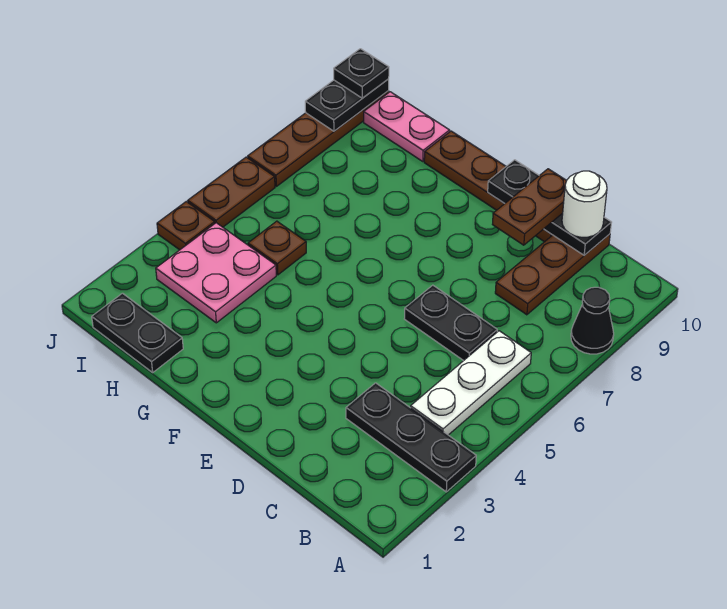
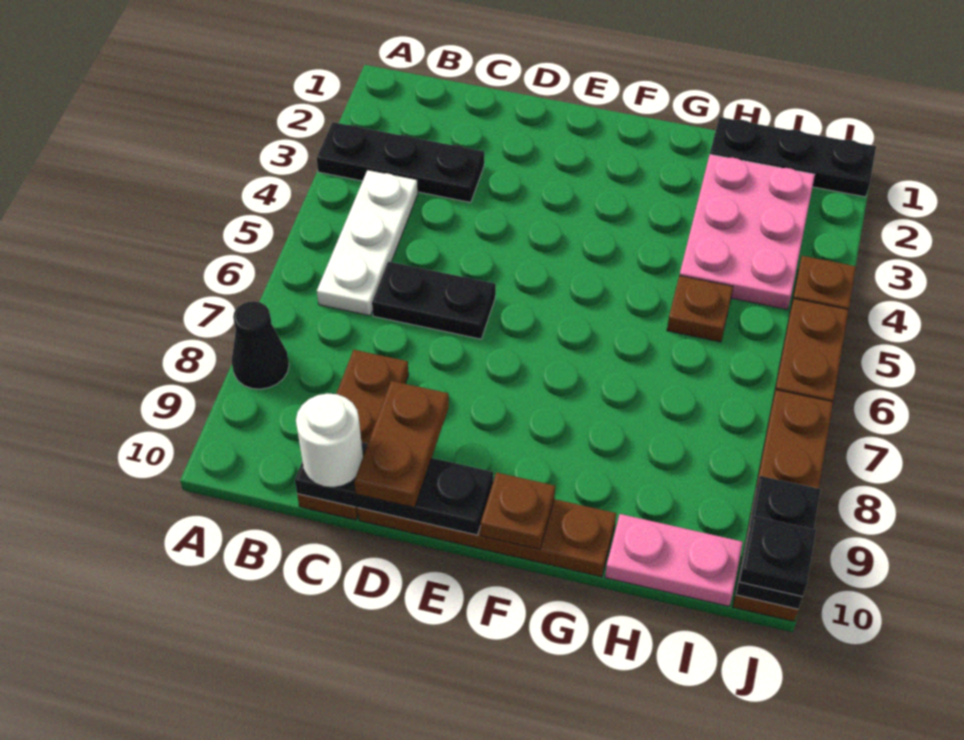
none -> brown plate F10 level 2
black plate H1:I1 level 1 -> black plate H1:J1 level 1
pink plate H3:I4 level 1 -> pink plate H2:I4 level 1

